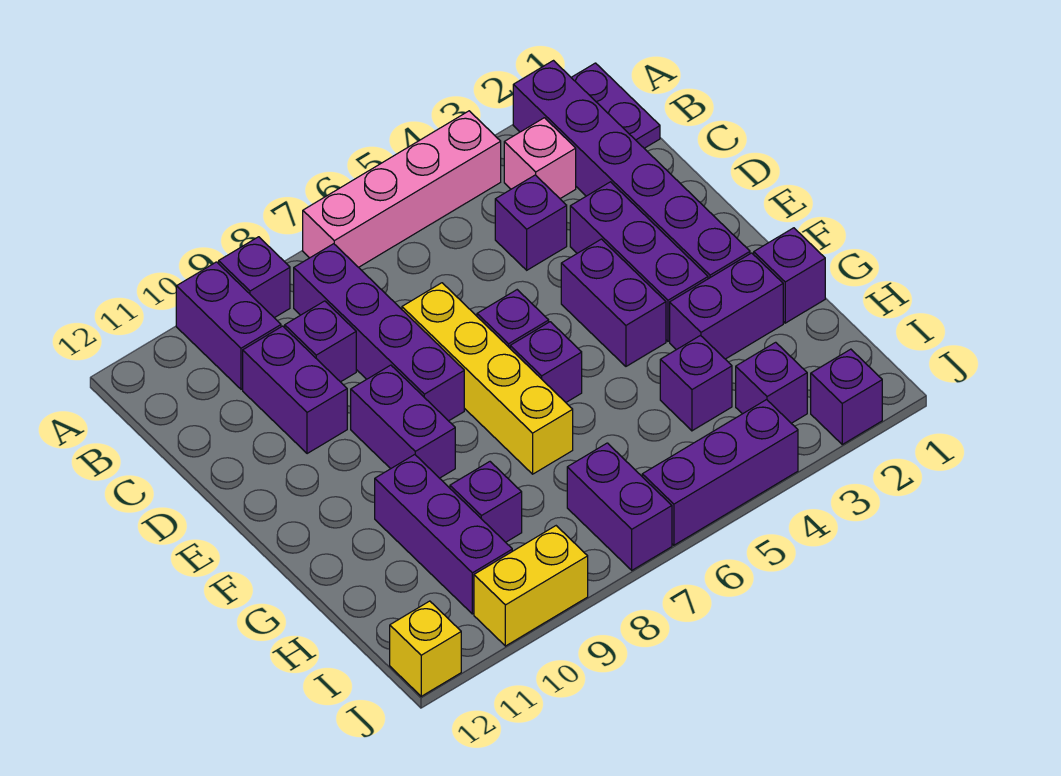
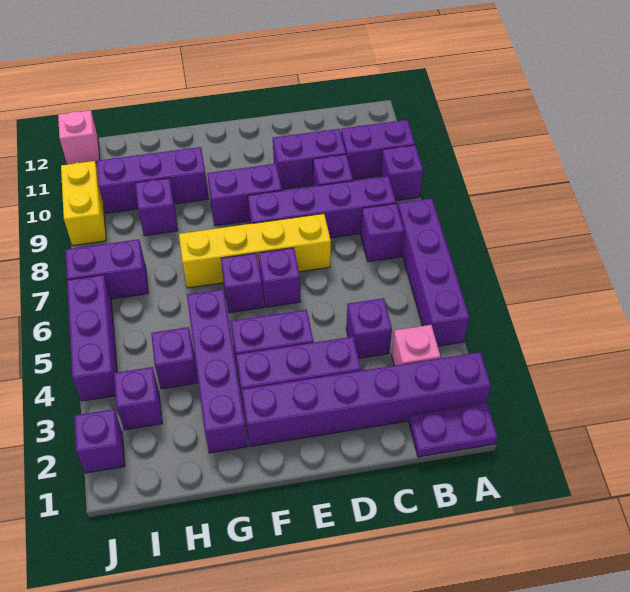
pink brick A4:A7 level 1 -> purple brick A4:A7 level 1
purple brick G1 level 1 -> purple brick B7 level 1
purple brick G2:G3 level 1 -> purple brick G2:G5 level 1
yellow brick J12 level 1 -> pink brick J12 level 1

